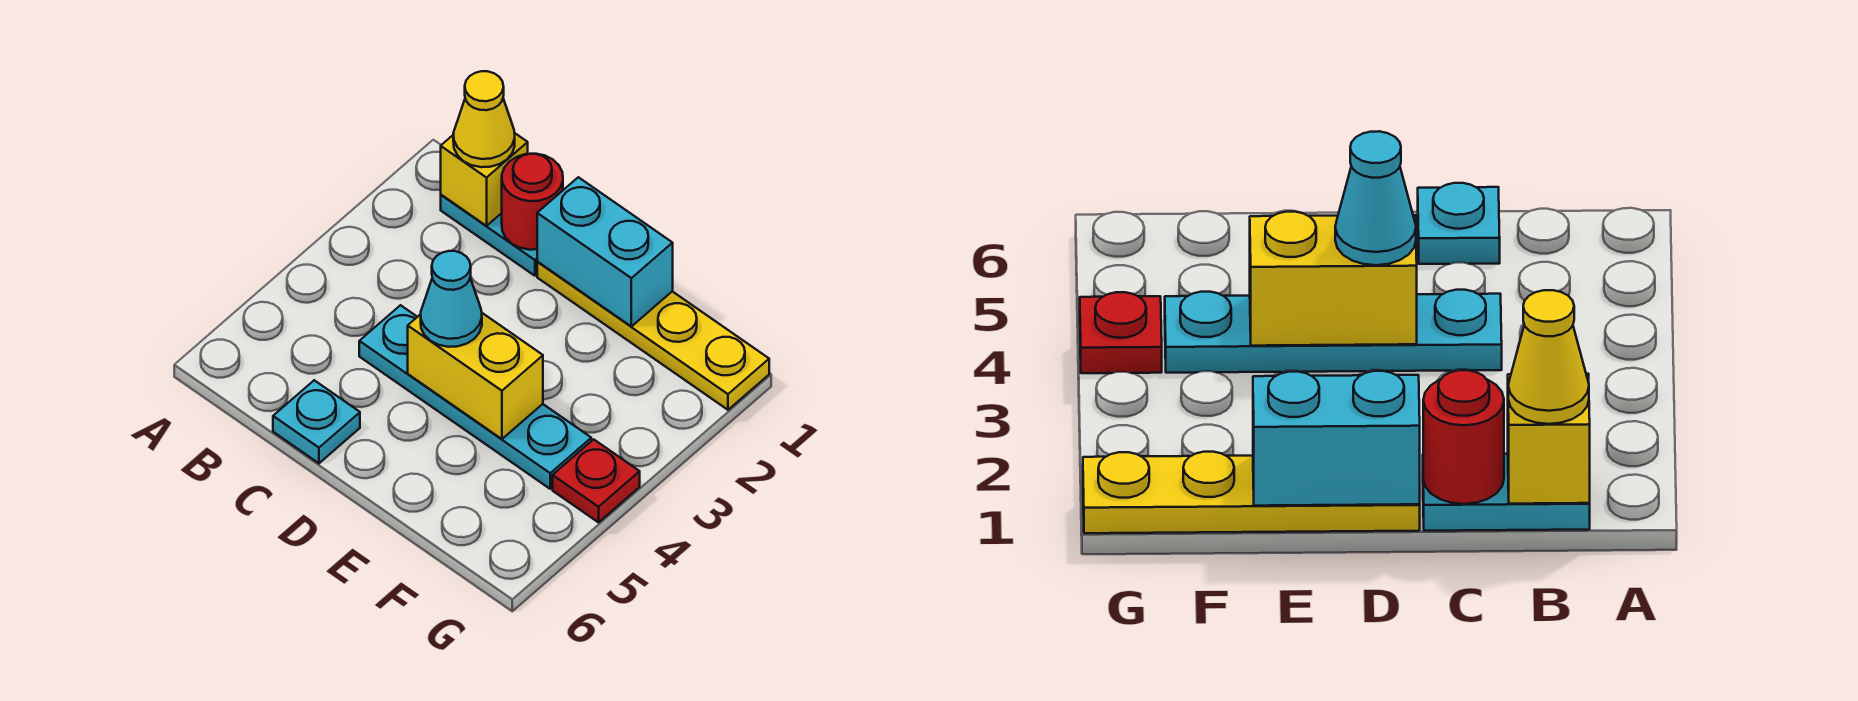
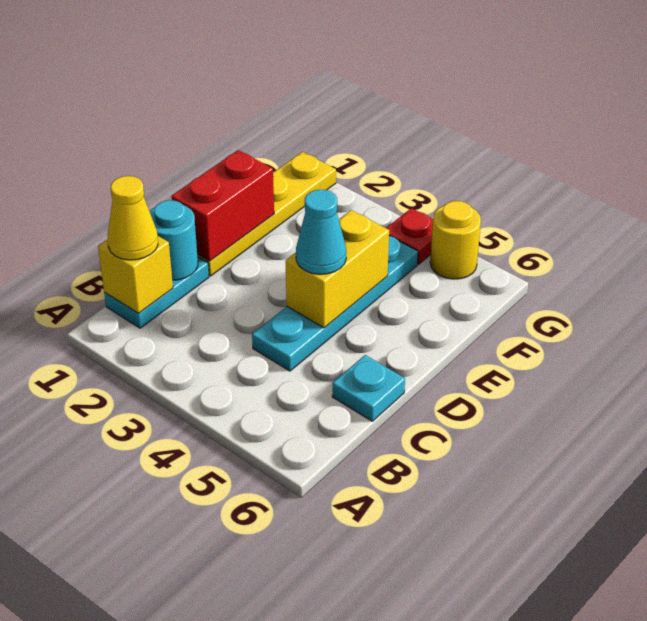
red round brick C1 level 2 -> cyan round brick C1 level 2
cyan brick D1:E1 level 2 -> red brick D1:E1 level 2
none -> yellow round brick G5 level 1

